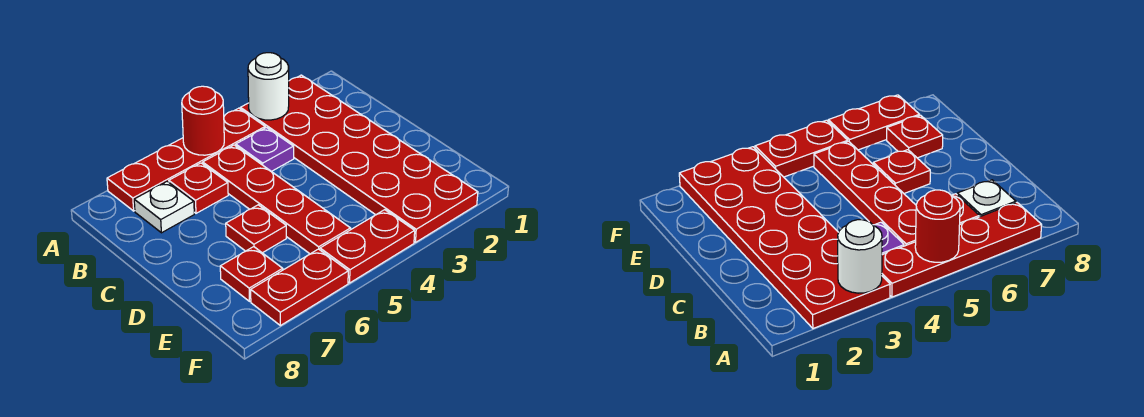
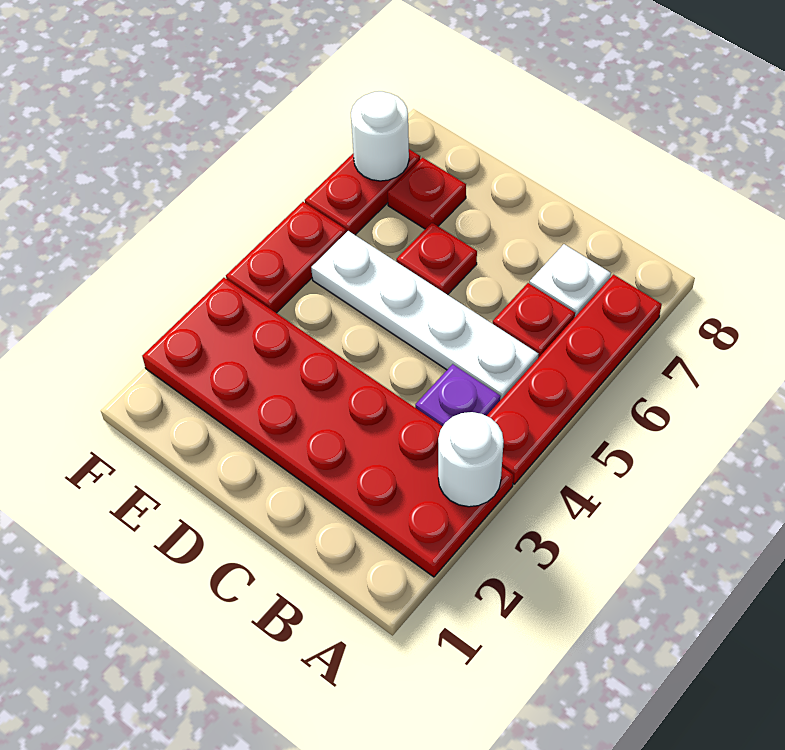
red round brick A5 level 2 -> none
red plate B5:E5 level 1 -> white plate B5:E5 level 1
none -> white round brick F7 level 2

